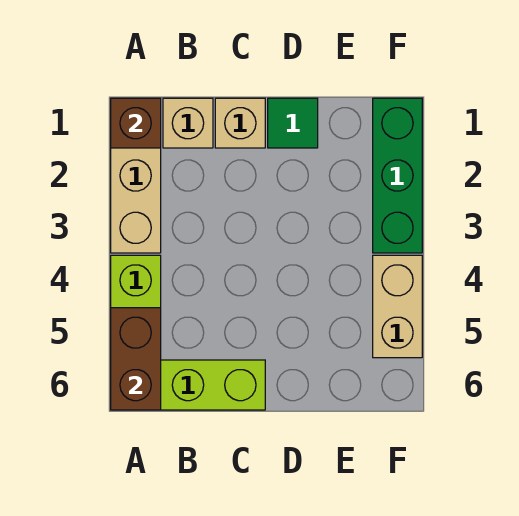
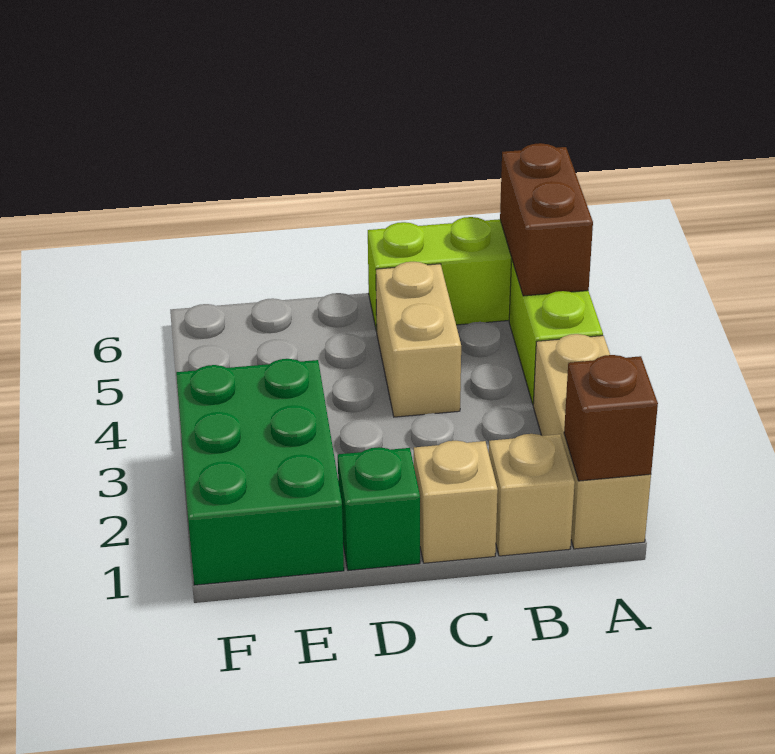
green tile D1 level 1 -> green brick D1 level 1
green brick F1:F3 level 1 -> green brick E1:F3 level 1
tan brick F4:F5 level 1 -> tan brick C4:C5 level 1

